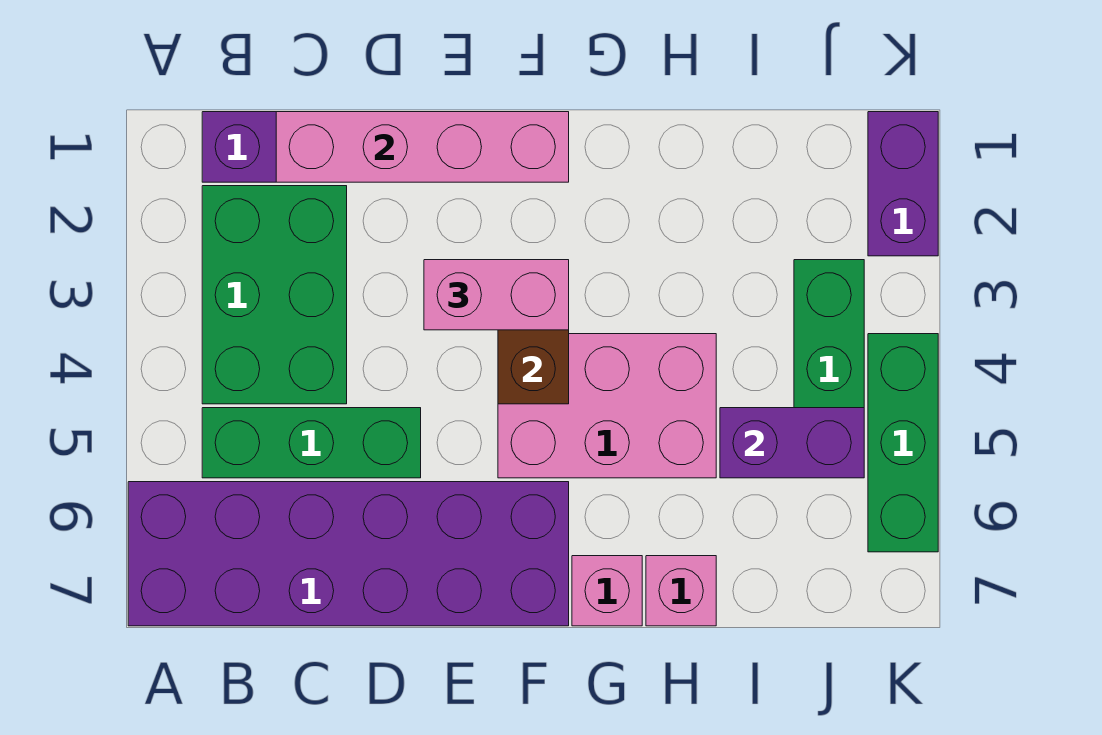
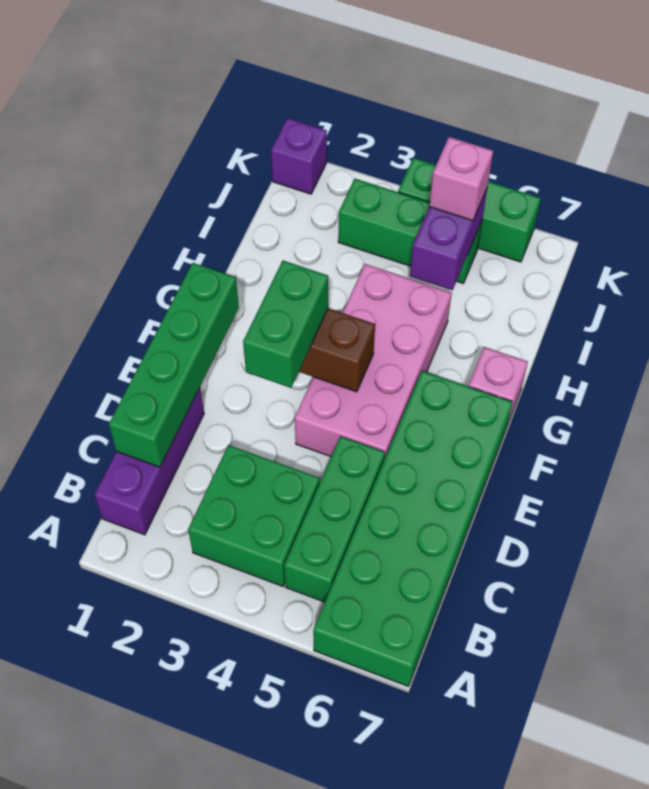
purple brick A6:F7 level 1 -> green brick A6:F7 level 1
green brick B2:C4 level 1 -> green brick B3:C4 level 1
pink brick C1:F1 level 2 -> green brick C1:F1 level 2
pink brick E3:F3 level 3 -> green brick E3:F3 level 3
pink brick F4:H5 level 1 -> pink brick E4:H5 level 1
pink brick H7 level 1 -> pink brick J5 level 3
purple brick K1:K2 level 1 -> purple brick K1 level 1

